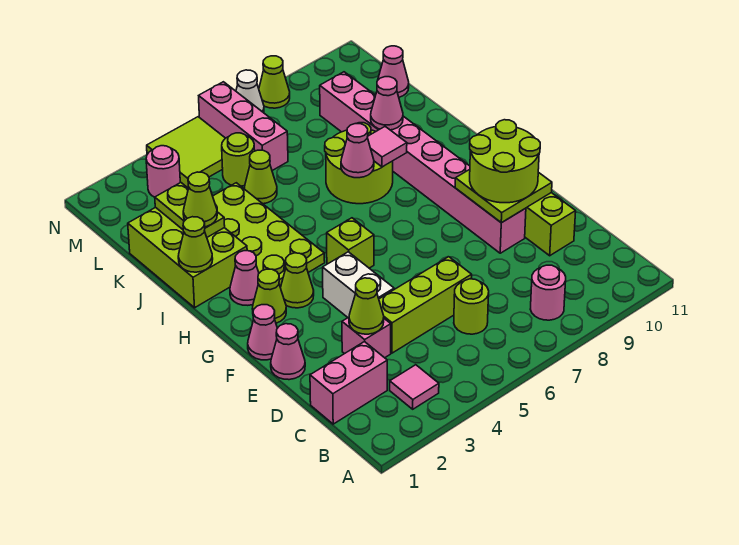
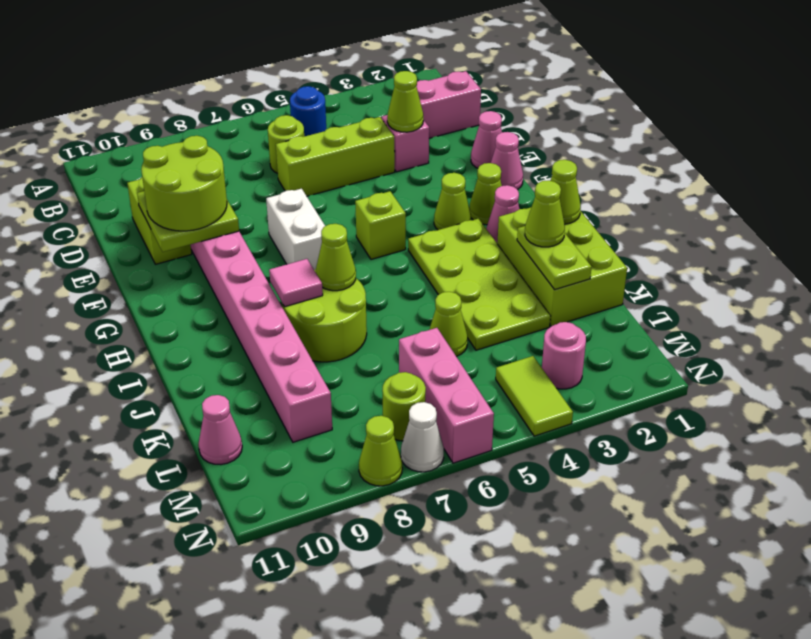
pink tile B3 level 1 -> none
none -> blue round brick B5 level 1
pink round brick B8 level 1 -> none
white brick E4:F4 level 1 -> white brick F7:G7 level 1
pink cone I7 level 2 -> lime cone I7 level 2
pink cone J9 level 2 -> none
lime round brick L5 level 1 -> lime round brick M7 level 1
lime tile M4:N5 level 1 -> lime tile M4:N4 level 1

